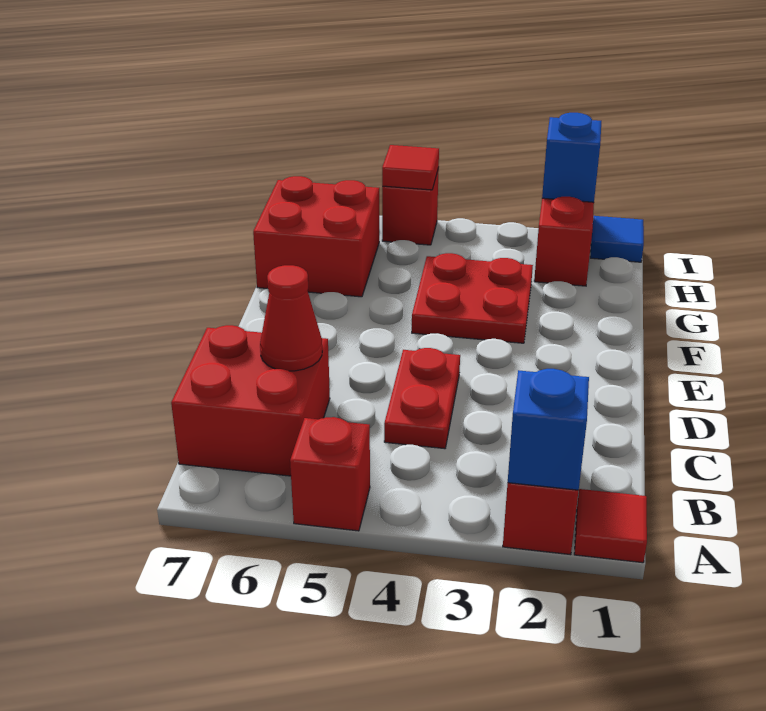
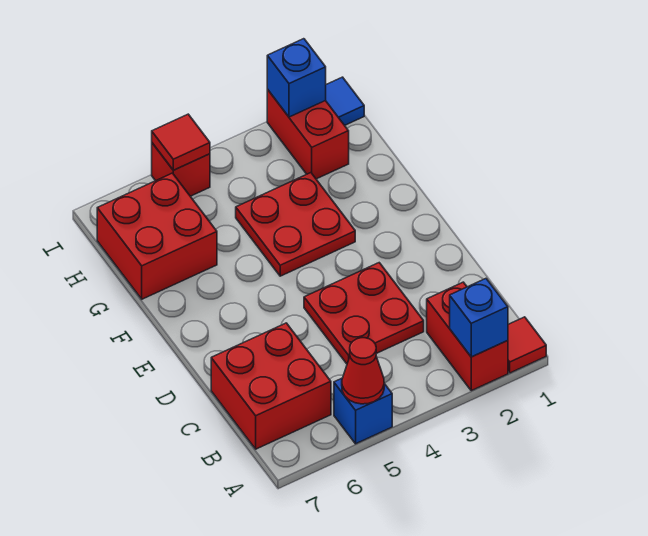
red brick A5 level 1 -> blue brick A5 level 1
red plate C4:D4 level 1 -> red plate C3:D4 level 1
red cone C6 level 2 -> red cone A5 level 2

